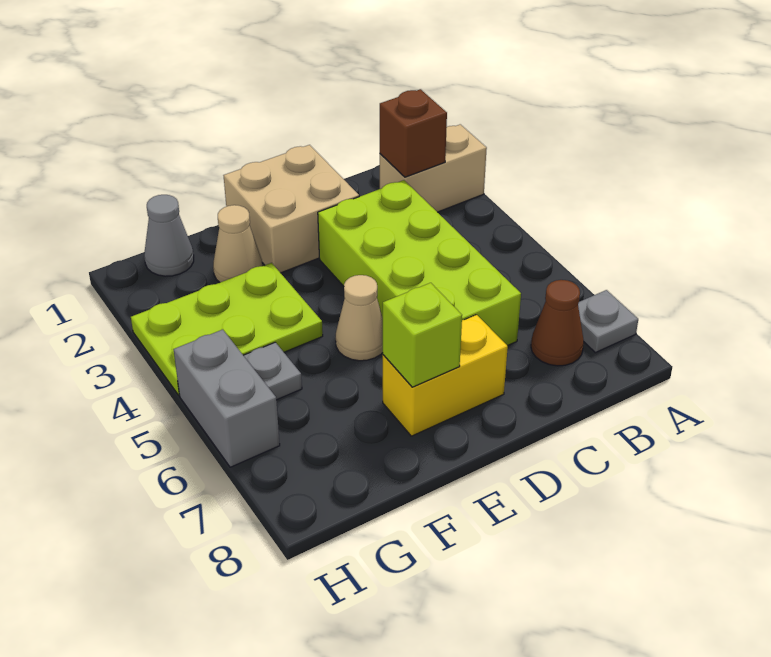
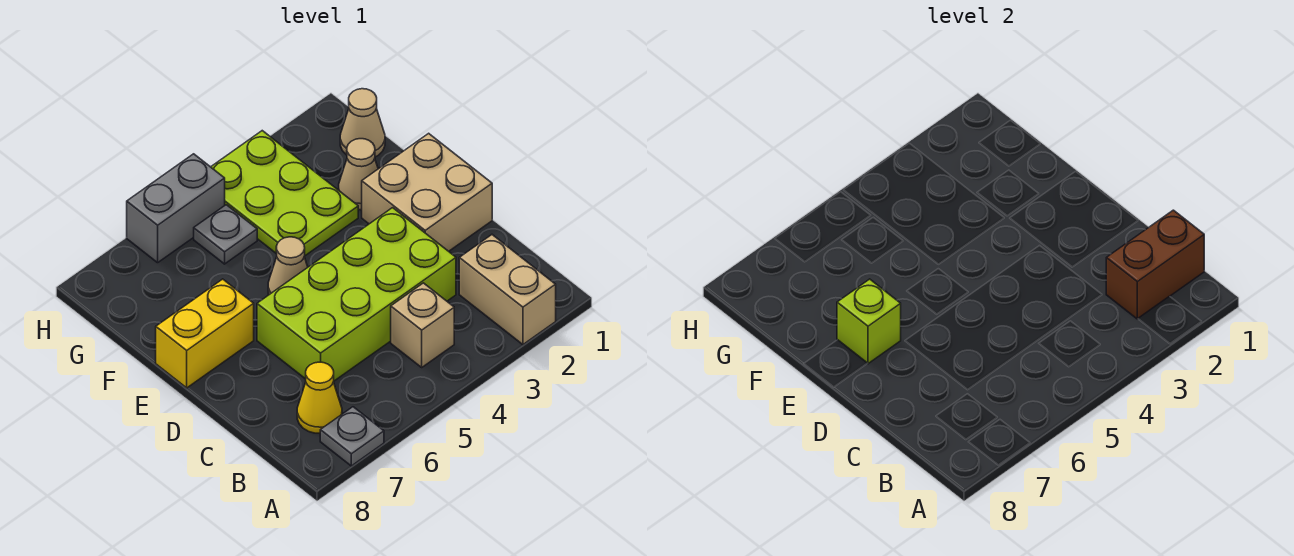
brown brick B2 level 2 -> brown brick B1:B2 level 2
none -> tan brick B4 level 1
brown cone B7 level 1 -> yellow cone B7 level 1
yellow brick D7:E7 level 1 -> yellow brick E7:E8 level 1
grey cone G1 level 1 -> tan cone G1 level 1

